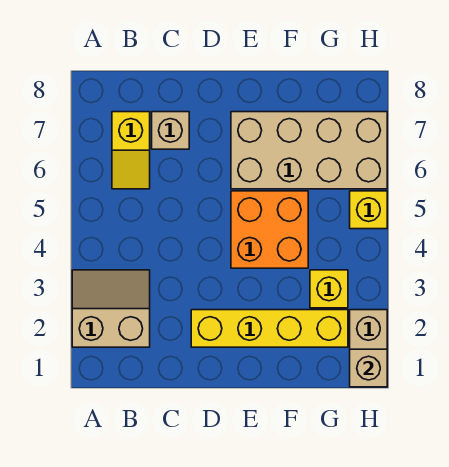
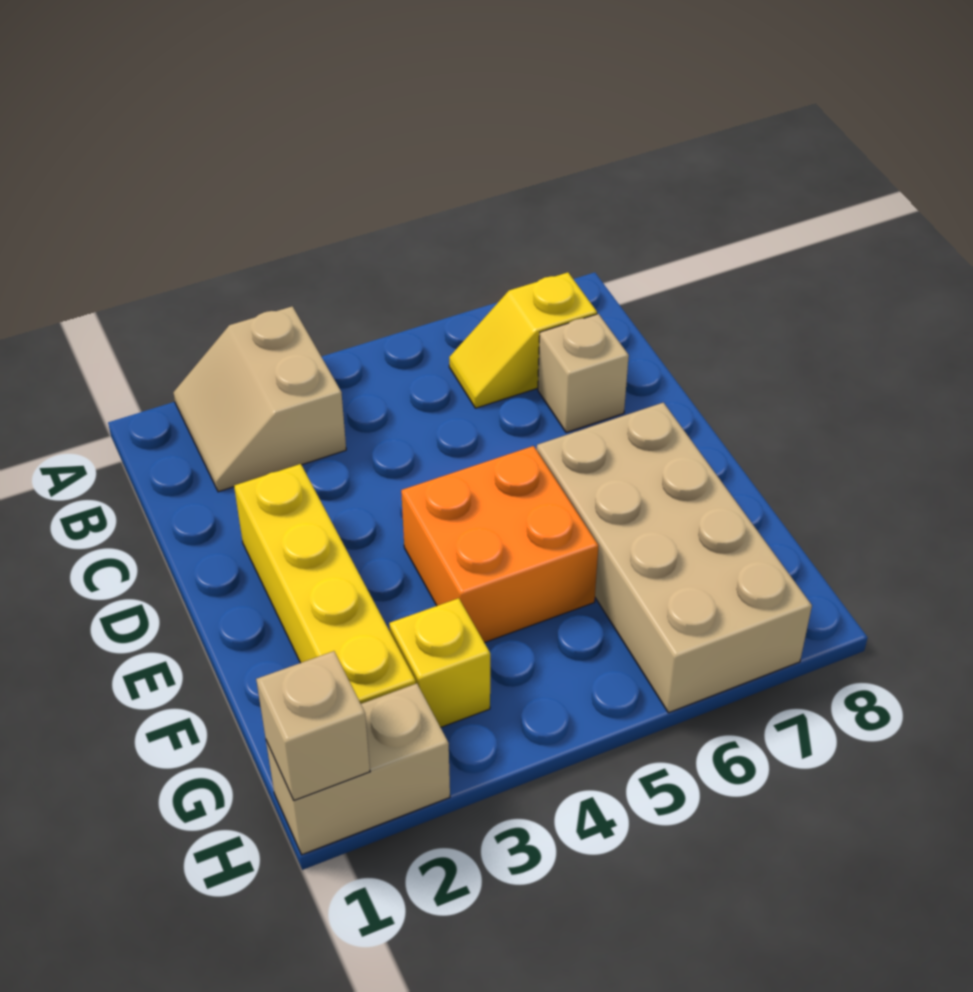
tan slope A2:B3 level 1 top 2 -> tan slope A2:B3 level 1 top 3
yellow brick H5 level 1 -> none

